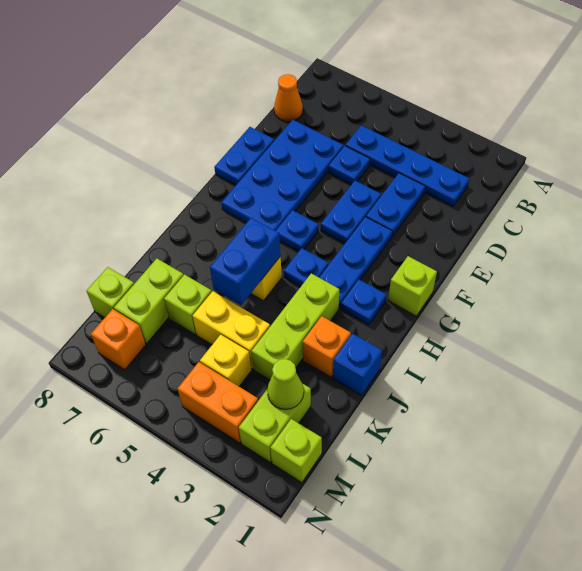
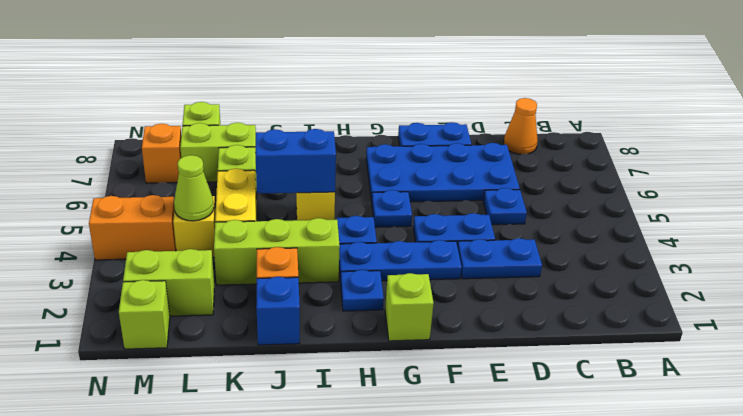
blue plate C2:C5 level 1 -> none
lime cone L2 level 2 -> lime cone L4 level 2
orange brick M3:M4 level 1 -> orange brick M4:N4 level 1

